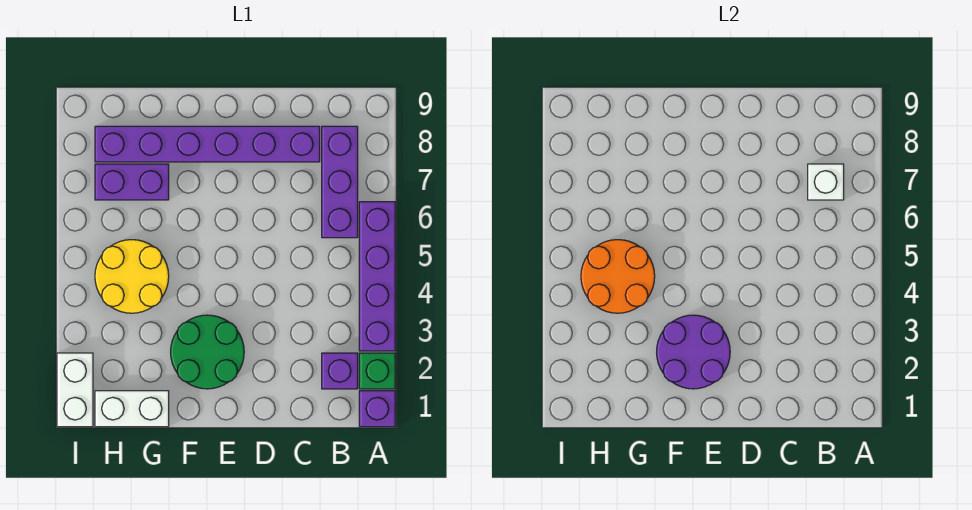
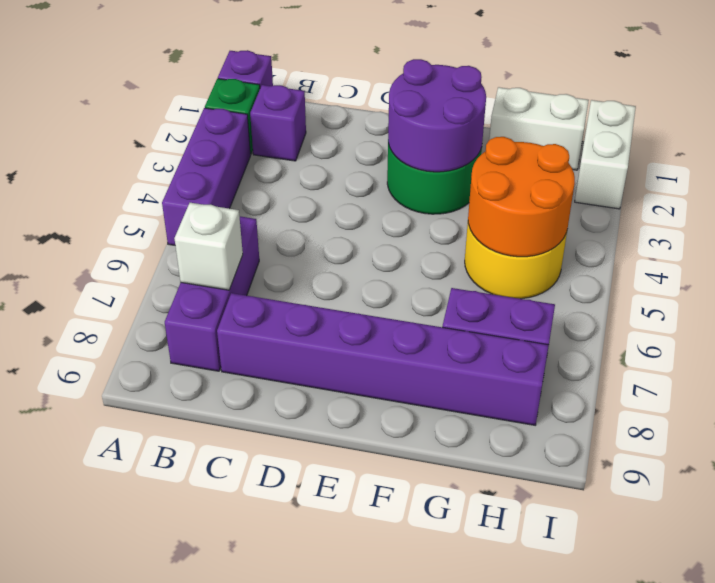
purple brick A3:A6 level 1 -> purple brick A3:A5 level 1

